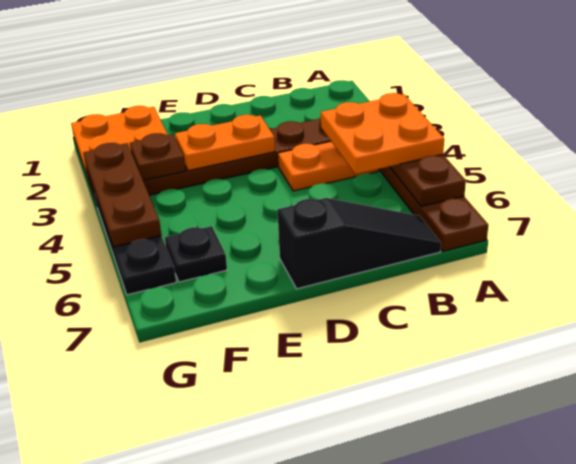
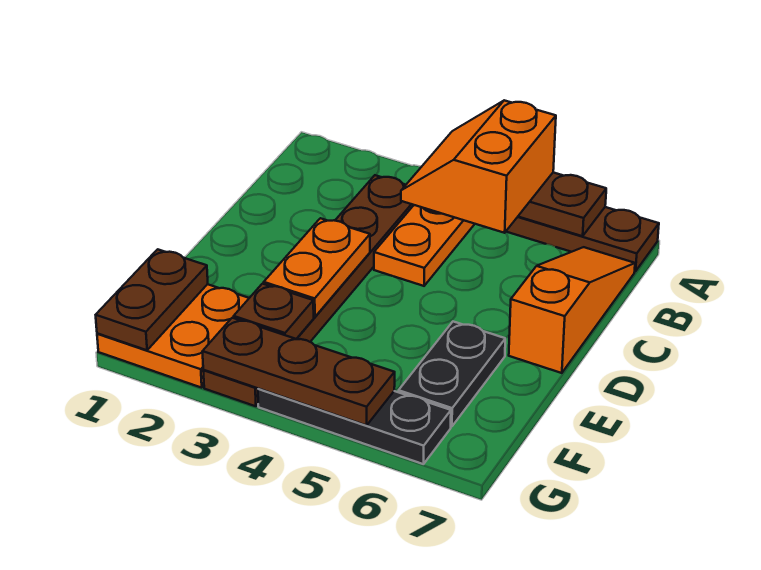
orange plate A4:B5 level 3 -> orange slope A4:B5 level 3 top 5
black slope B7:D7 level 1 top D -> orange slope B7:D7 level 1 top D
none -> brown plate F1:G1 level 2
black plate F6 level 1 -> black plate E6:F6 level 1

